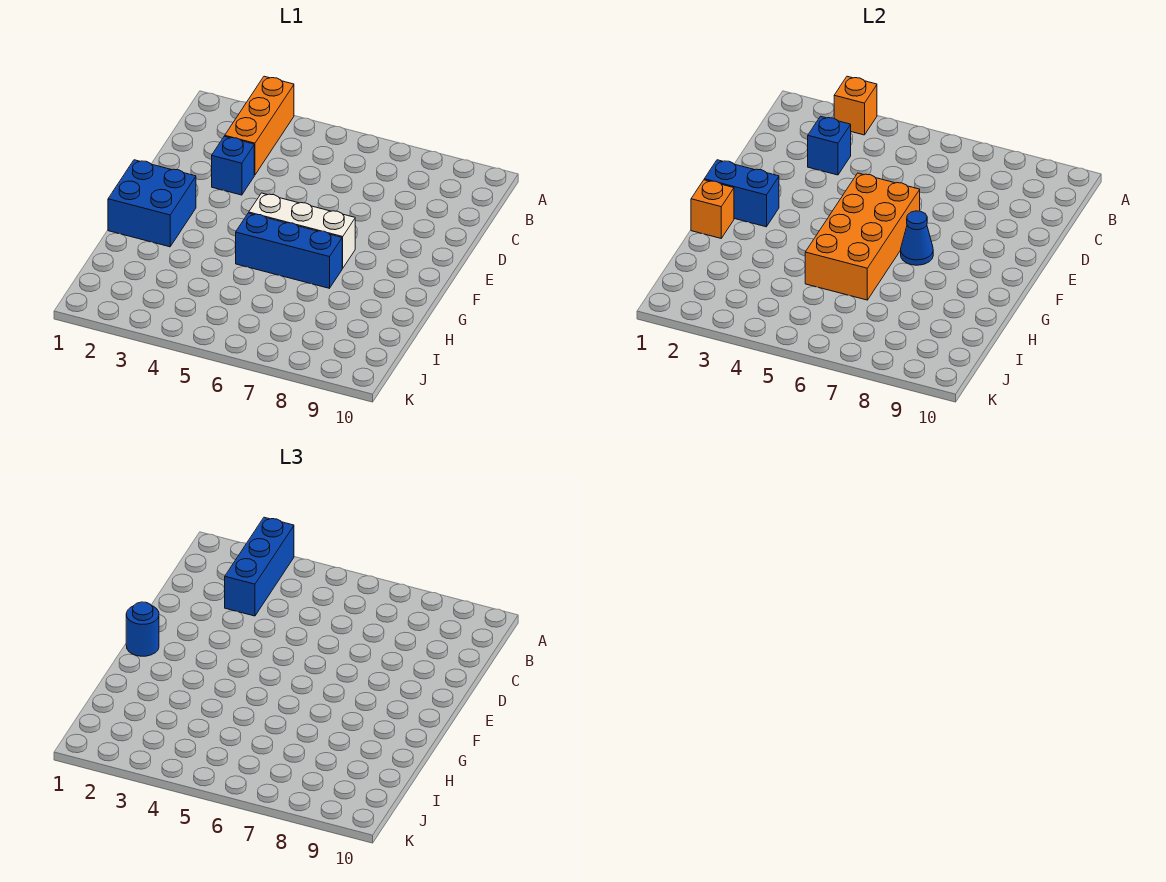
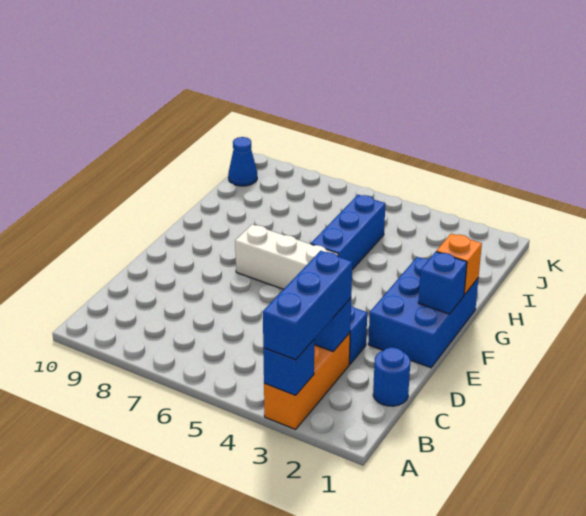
orange brick A3 level 2 -> blue brick A3 level 2
orange brick E5:H6 level 2 -> none
blue brick F1:G2 level 1 -> blue brick E1:G2 level 1
blue brick F1:F2 level 2 -> blue brick F1 level 2
blue round brick F1 level 3 -> blue round brick C1 level 1
blue cone F7 level 2 -> blue cone J10 level 1
blue brick G5:G7 level 1 -> blue brick G5:I5 level 1

